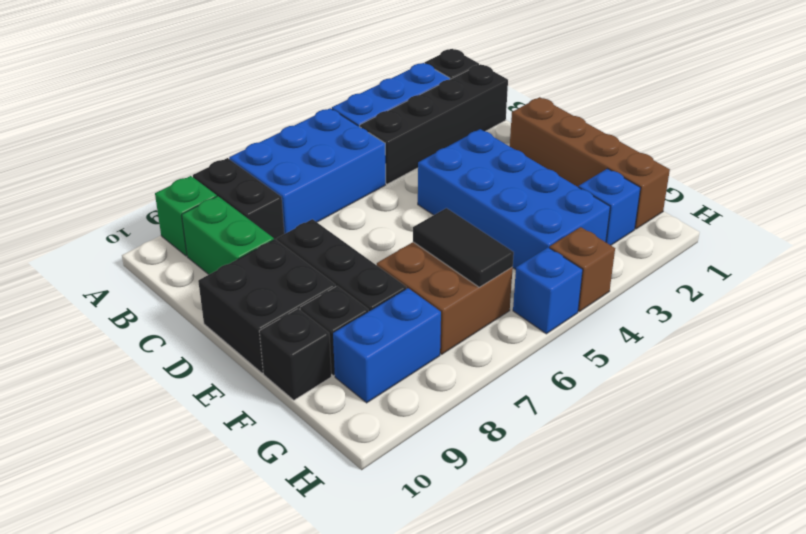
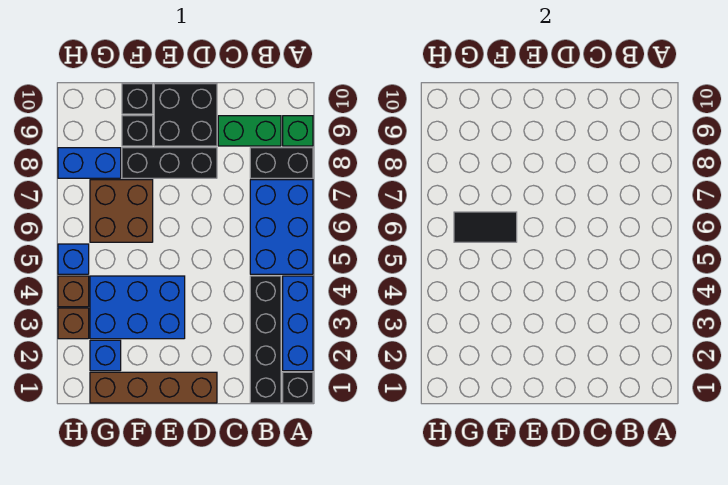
blue brick D3:G4 level 1 -> blue brick E3:G4 level 1
blue brick G8:G9 level 1 -> blue brick G8:H8 level 1
none -> brown brick H3 level 1

